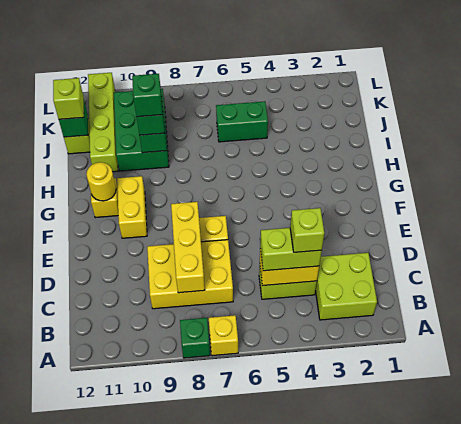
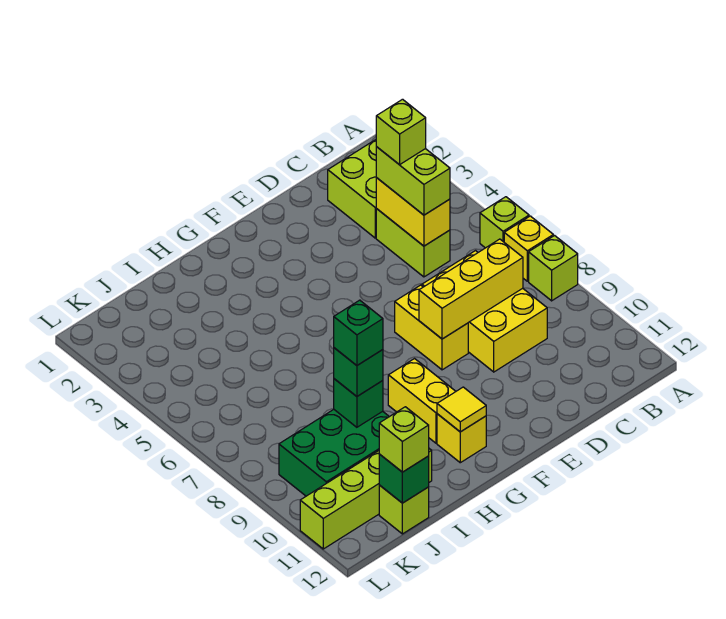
none -> lime brick A6 level 1
green brick A8 level 1 -> lime brick A8 level 1
yellow brick F10:G10 level 1 -> yellow brick G9:G10 level 1
yellow round brick G11 level 2 -> yellow tile G11 level 2
green brick J5:J6 level 1 -> none

